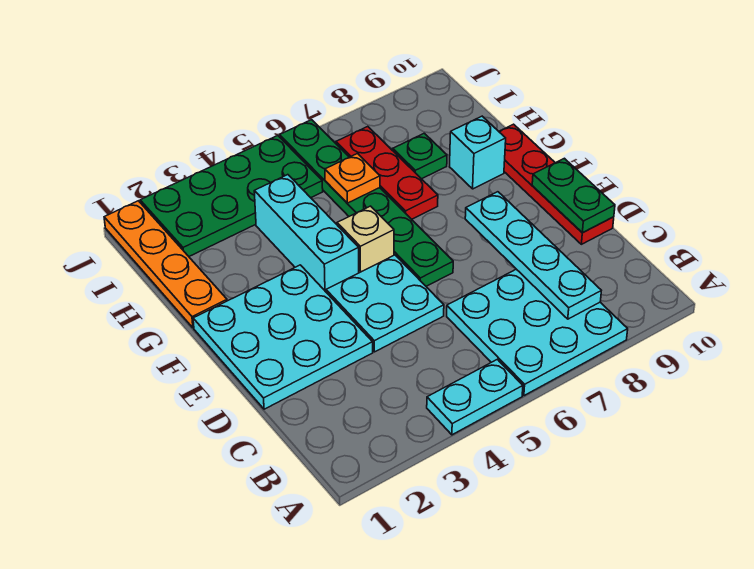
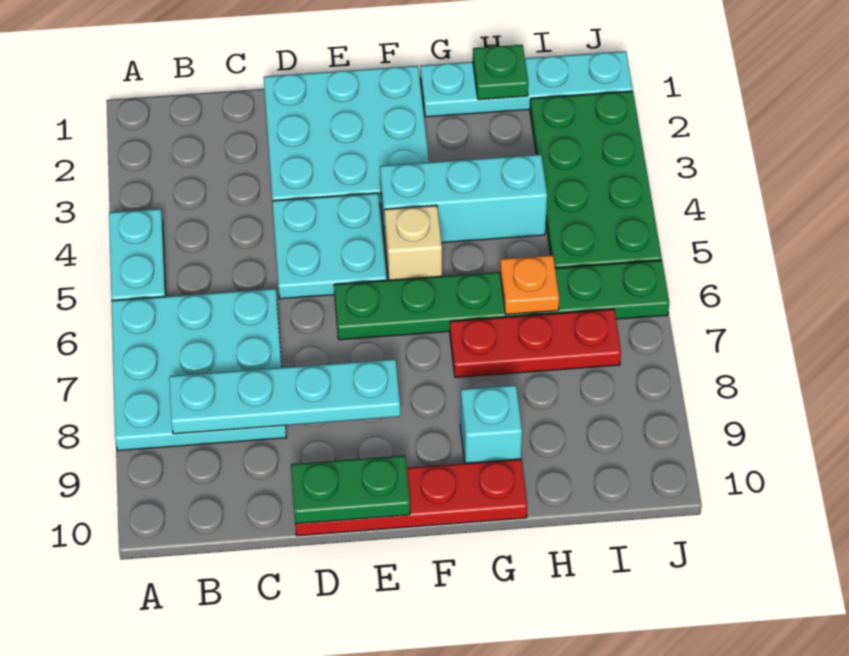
orange plate G1:J1 level 1 -> cyan plate G1:J1 level 1
green plate H8 level 1 -> green plate H1 level 2

